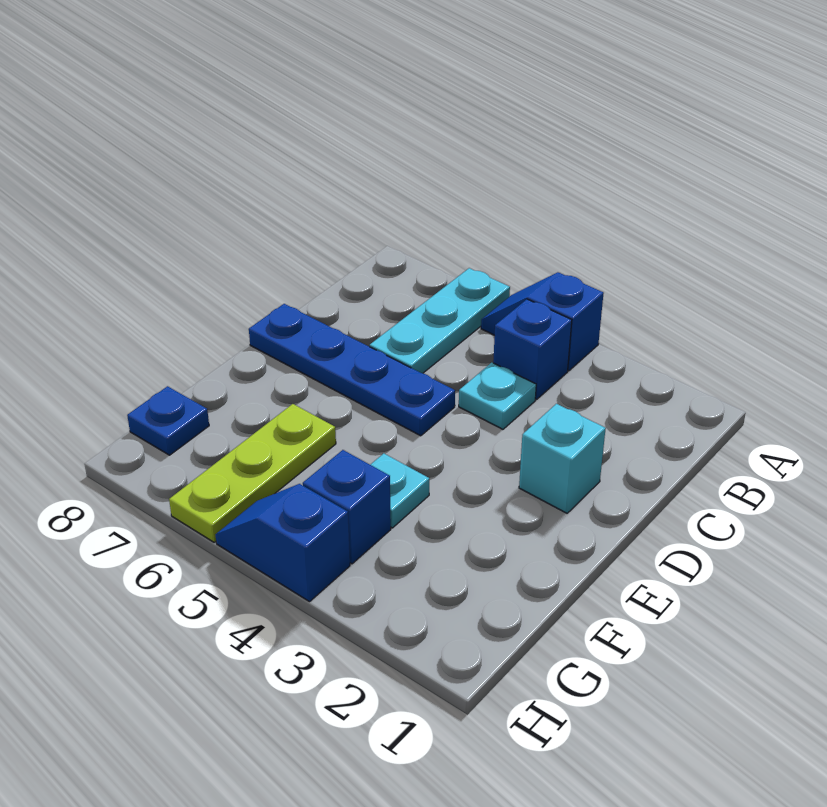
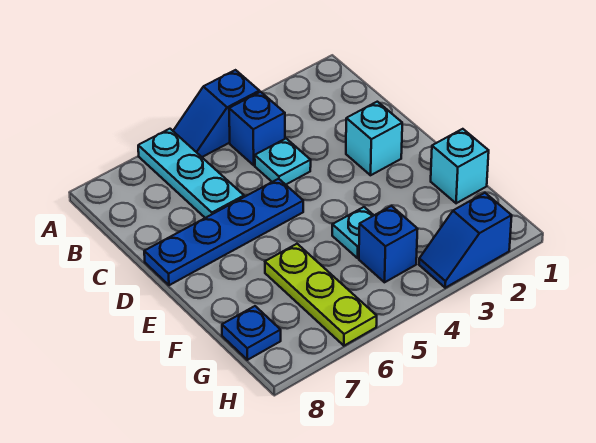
none -> cyan brick F1 level 1
blue slope H4:H5 level 1 top 4 -> blue slope H2:H3 level 1 top 2

